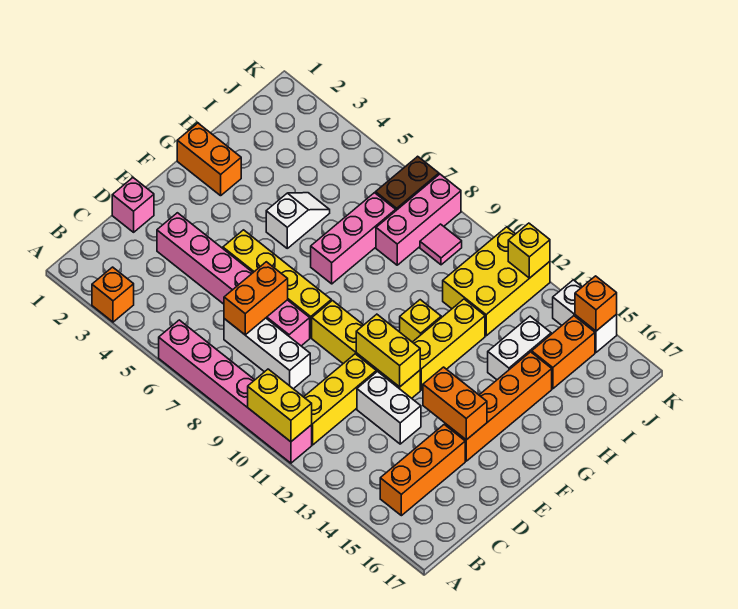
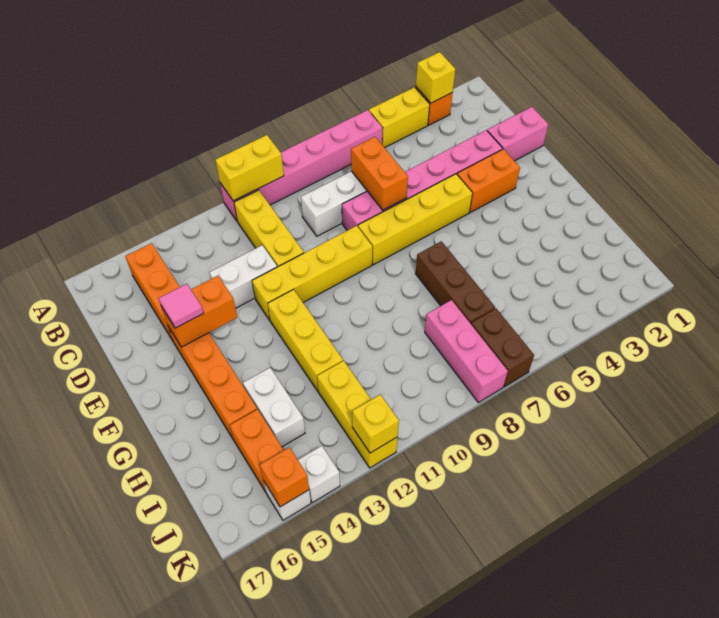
pink brick D1 level 1 -> pink brick D1:D2 level 1
yellow brick E11:E12 level 2 -> yellow brick A4:A5 level 1
orange brick G1:G2 level 1 -> orange brick E3:E4 level 1
white slope G5:H5 level 1 top G -> none
pink brick G7:I7 level 1 -> brown brick G7:I7 level 1
yellow brick G11 level 1 -> yellow brick A3 level 2
yellow brick I11:K12 level 1 -> yellow brick I12:K12 level 1
pink tile J9 level 1 -> pink tile E15 level 3

